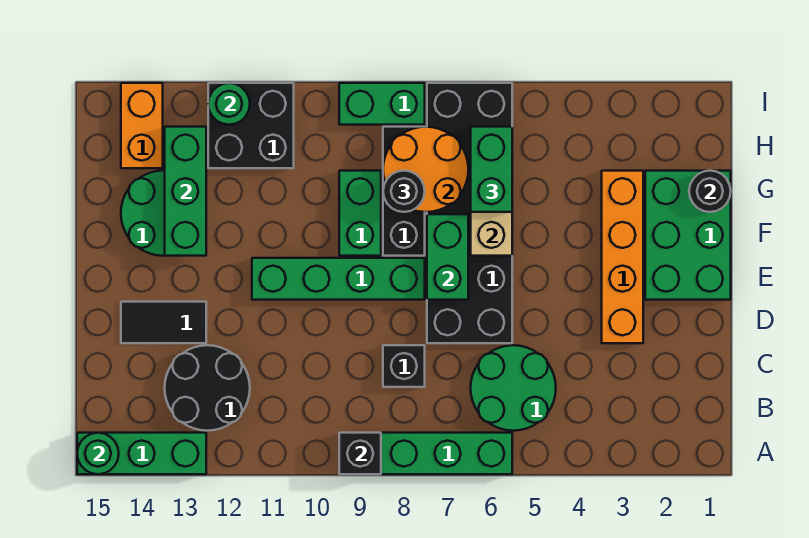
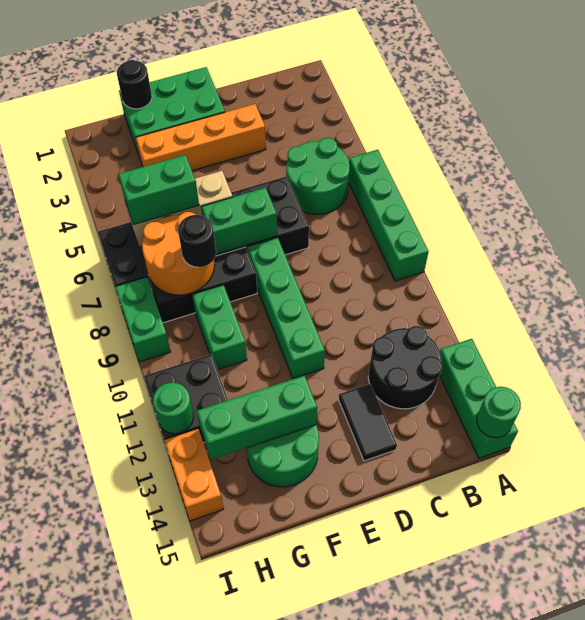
black brick A9 level 2 -> none
black brick C8 level 1 -> none
green brick F9:G9 level 1 -> green brick G9:G10 level 1
orange brick H14:I14 level 1 -> orange brick I13:I14 level 1

